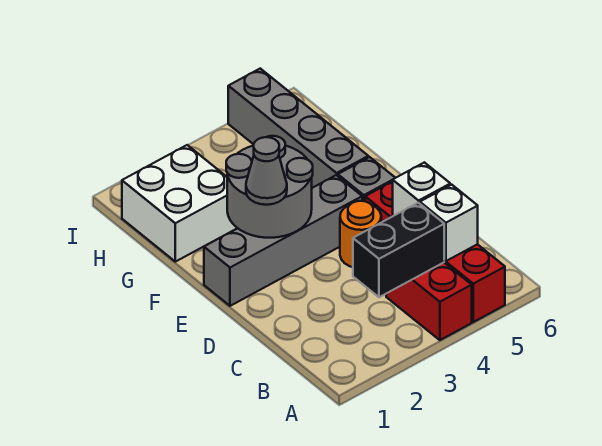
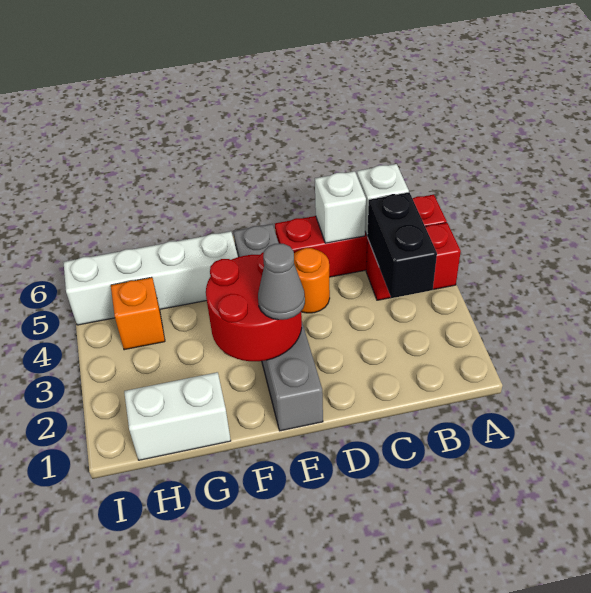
grey round brick E2:F3 level 2 -> red round brick E2:F3 level 2
grey brick F5:I5 level 1 -> white brick F5:I5 level 1
white brick G1:H2 level 1 -> white brick G1:H1 level 1
none -> orange brick H4 level 1

